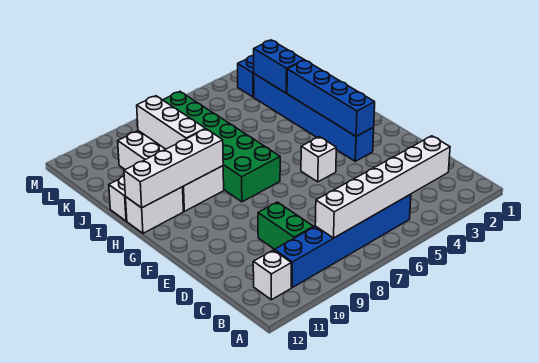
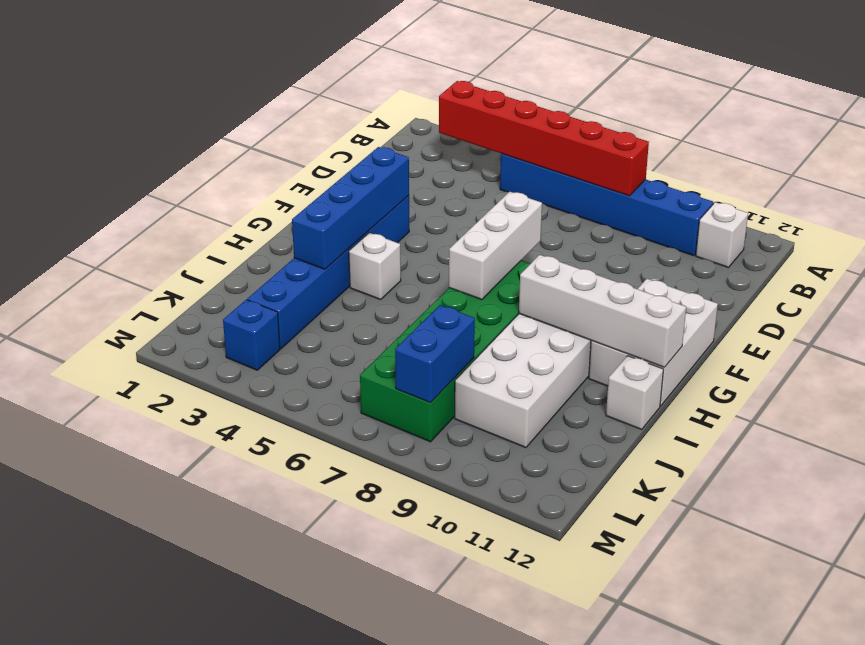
white brick B3:B8 level 2 -> red brick B3:B8 level 2
green brick C9:D9 level 1 -> none
white brick F5 level 1 -> white brick H4 level 1
white brick H11:H12 level 1 -> white brick F11:H12 level 1
white brick I9:K9 level 2 -> white brick F7:H7 level 2
blue brick J3:K3 level 2 -> blue brick K8:L8 level 2

